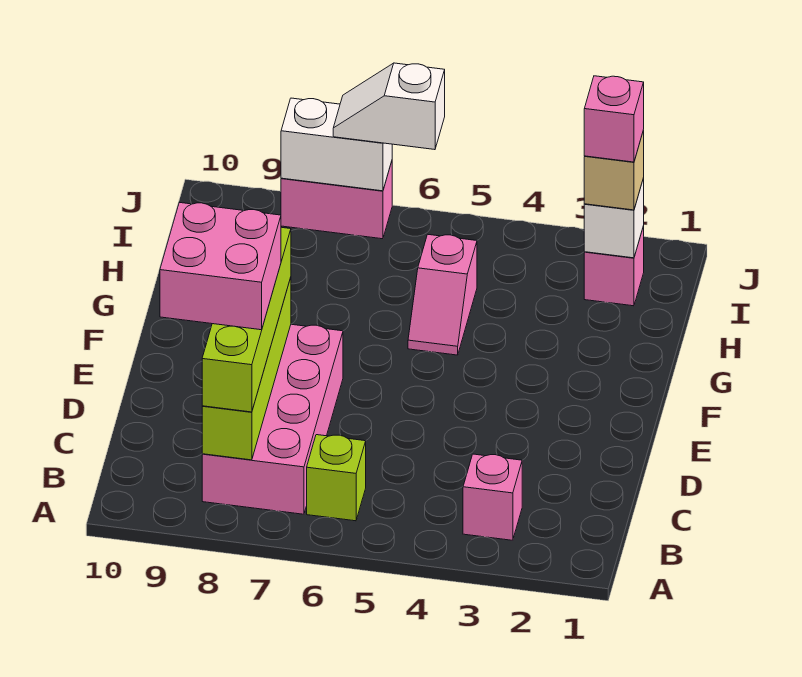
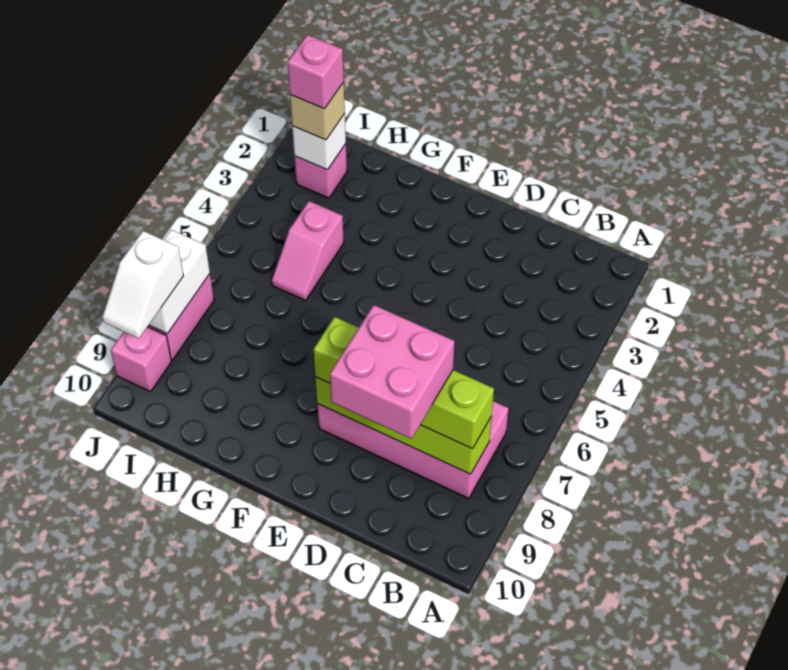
pink brick B3 level 1 -> pink brick J9 level 1
lime brick B6 level 1 -> none
pink slope G5:H5 level 1 top H -> pink slope H4:H5 level 1 top 4
white slope J6:J7 level 3 top 6 -> white slope J8:J9 level 3 top 8

